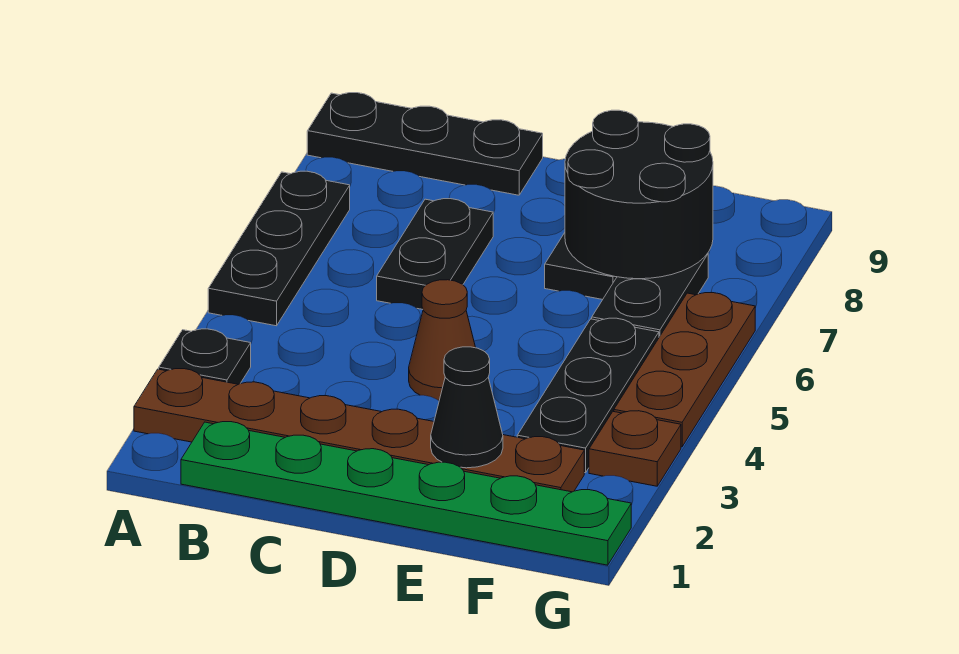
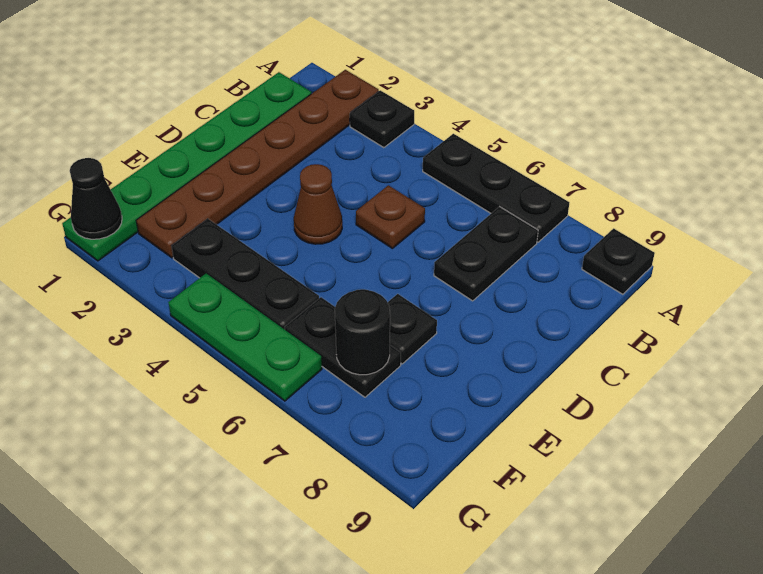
black plate A9:C9 level 1 -> black plate A9 level 1
black plate C6:C7 level 1 -> black plate B7:C7 level 1
black cone E2 level 2 -> black cone G1 level 2
black round brick E7:F8 level 2 -> black round brick F7 level 2
brown plate G3 level 1 -> brown plate C5 level 1
brown plate G4:G6 level 1 -> green plate G4:G6 level 1

